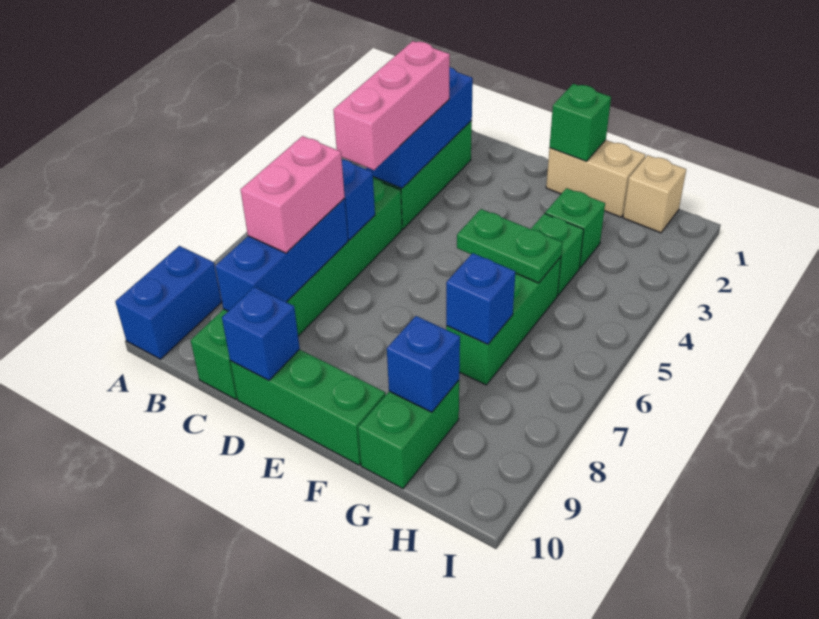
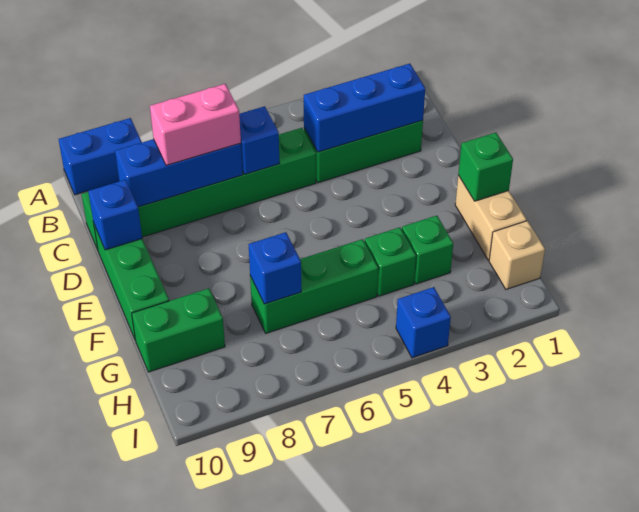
pink brick C3:C5 level 3 -> none
green plate F5:G5 level 2 -> none
blue brick G9 level 2 -> blue brick I4 level 1

